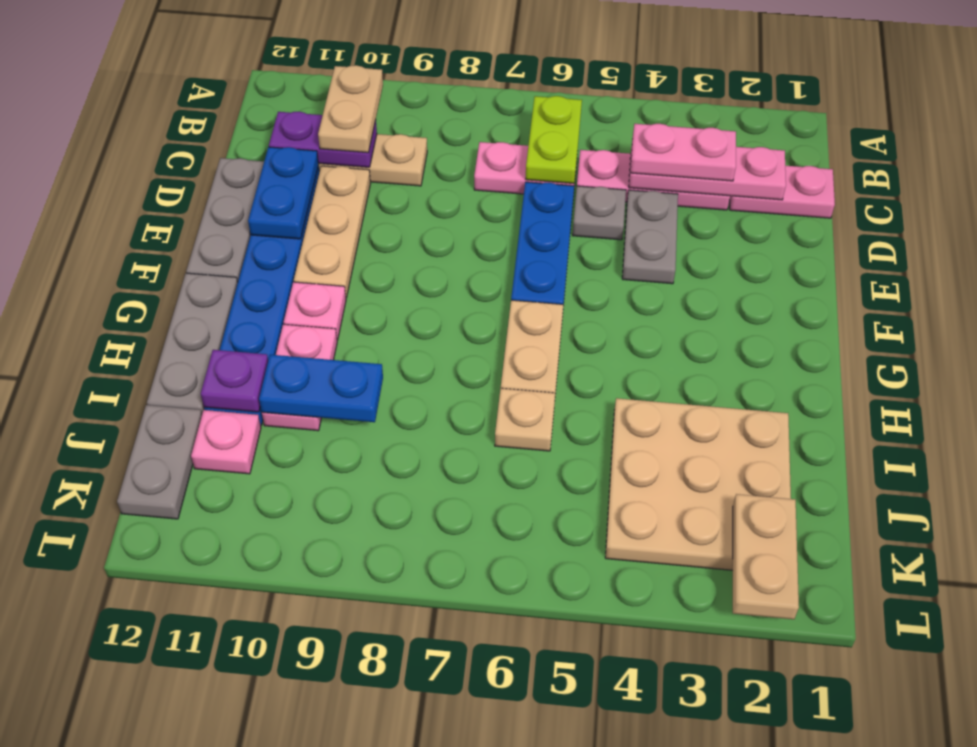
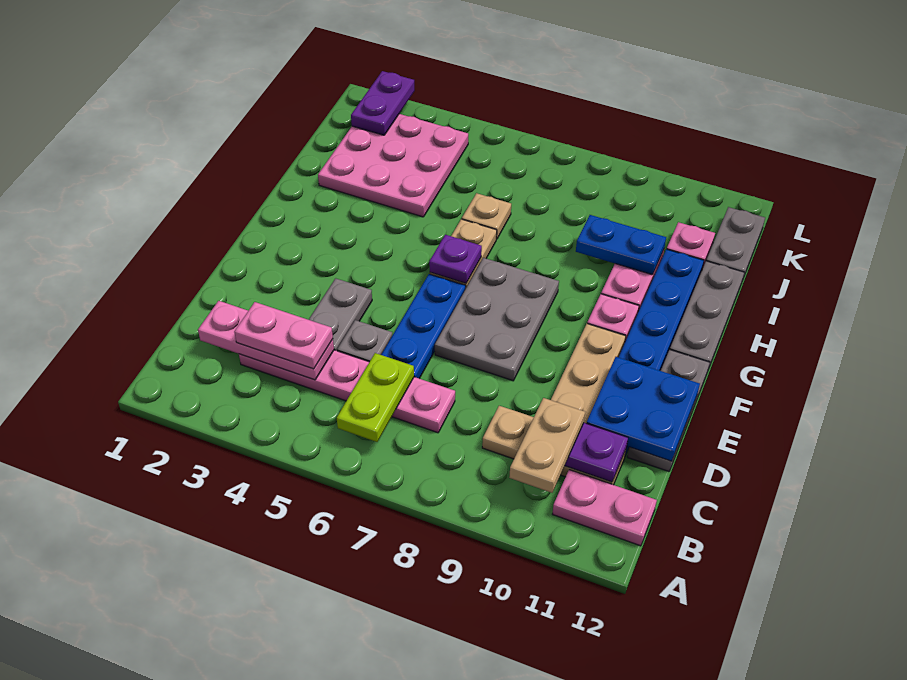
pink plate C1:C2 level 1 -> pink plate B11:B12 level 1
blue plate D11:E11 level 2 -> blue plate D11:E12 level 2
none -> grey plate E7:G8 level 1
tan plate I2:K4 level 1 -> pink plate I2:K4 level 1
purple plate I11 level 2 -> purple plate G6 level 2
tan plate K2:L2 level 2 -> purple plate K2:L2 level 2

